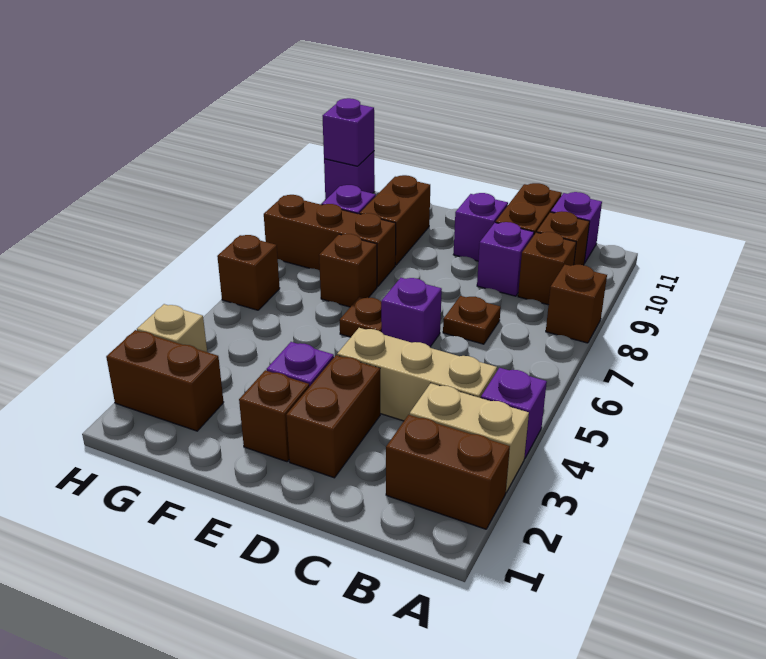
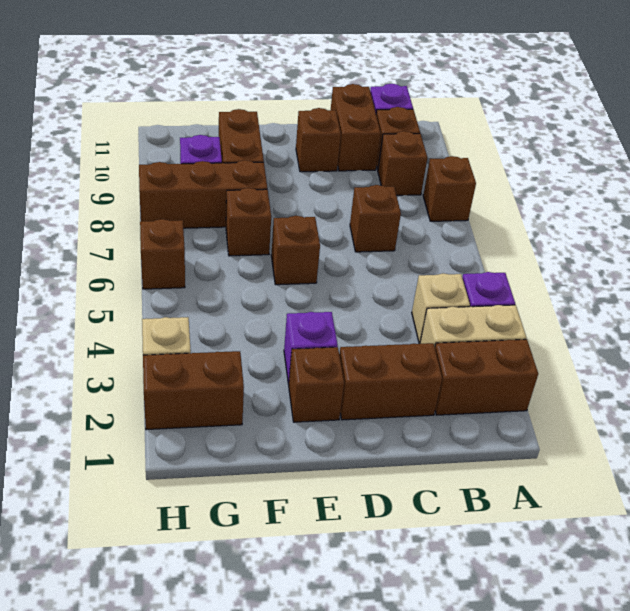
tan brick B4:D4 level 1 -> tan brick B4 level 1
brown plate C7 level 1 -> brown brick C7 level 1
purple brick C9 level 1 -> none
brown brick D2:D3 level 1 -> brown brick C2:D2 level 1
purple brick D6 level 1 -> none
purple brick D10 level 1 -> brown brick D10 level 1
brown plate E6 level 1 -> brown brick E6 level 1
purple brick H11 level 1 -> none
purple brick H11 level 2 -> none

